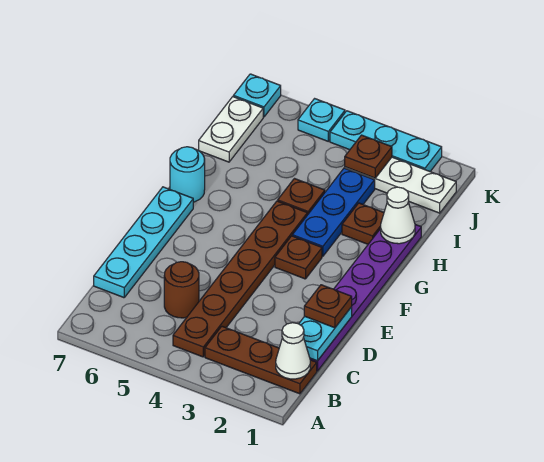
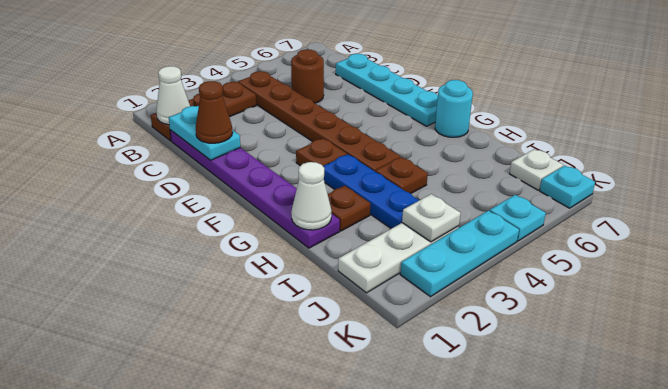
brown plate D1 level 3 -> brown cone D1 level 3
white plate I7:J7 level 1 -> white plate J7 level 1
brown plate J3 level 2 -> white plate J3 level 2

